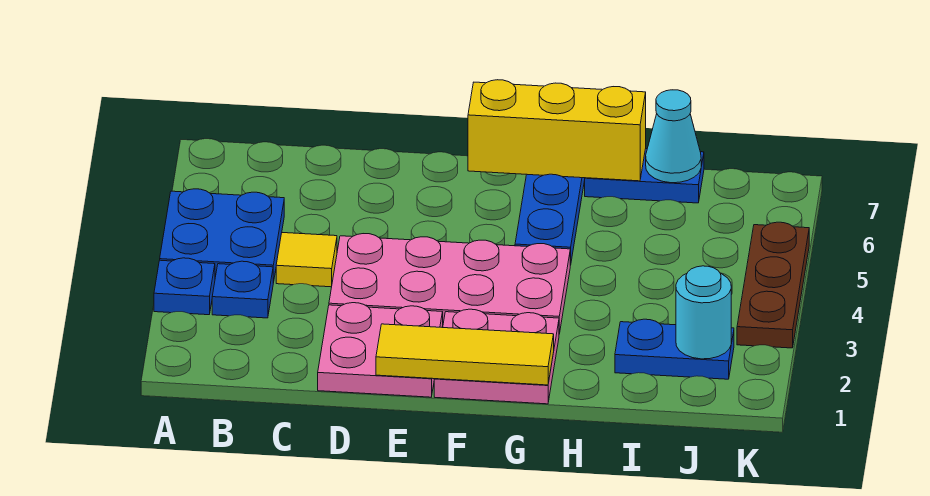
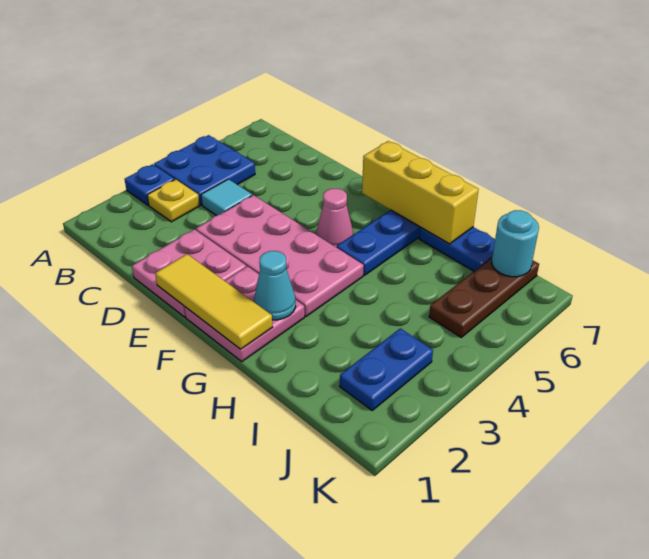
blue plate B3 level 1 -> yellow plate B3 level 1
yellow tile C4 level 1 -> cyan tile C4 level 1
none -> pink cone F5 level 1
blue plate I2:J2 level 1 -> blue plate J2:J3 level 1
cyan cone I7 level 2 -> cyan cone G2 level 2
cyan round brick J2 level 2 -> cyan round brick J7 level 2
brown plate K3:K5 level 1 -> brown plate J5:J7 level 1

